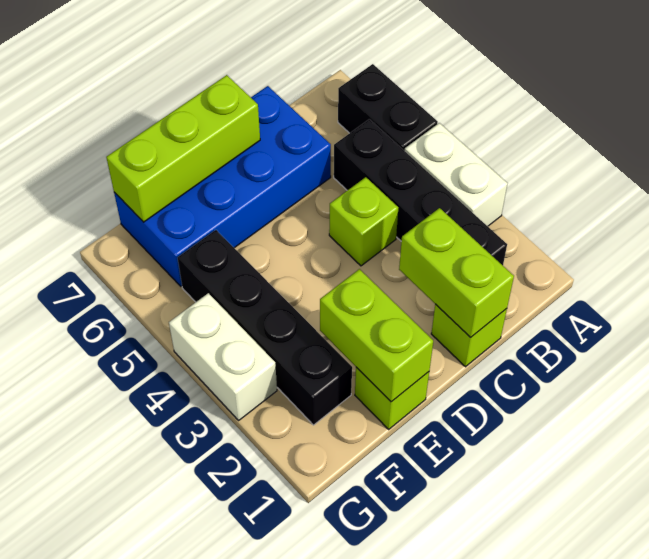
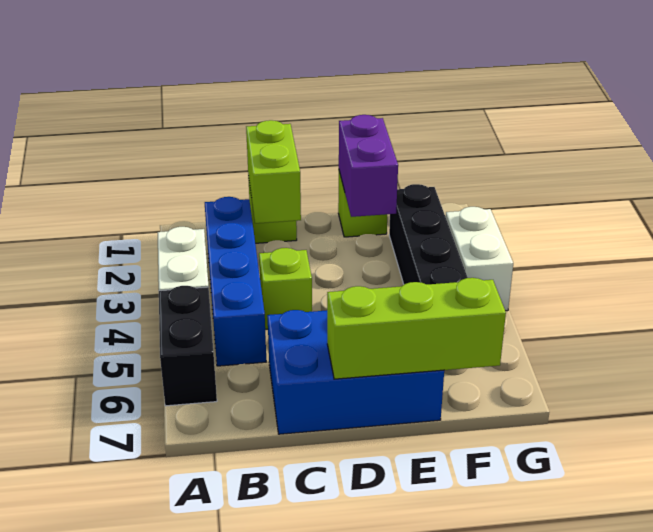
black brick B2:B5 level 1 -> blue brick B2:B5 level 1
blue brick C6:F7 level 1 -> blue brick C6:E7 level 1
lime brick E1:E2 level 2 -> purple brick E1:E2 level 2

